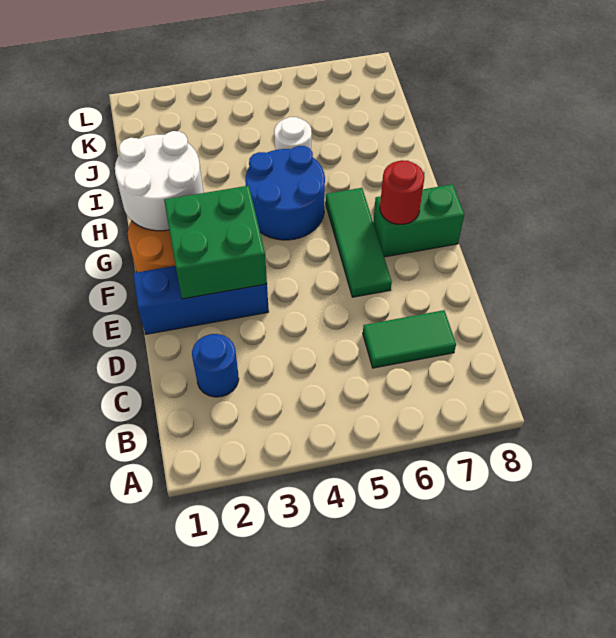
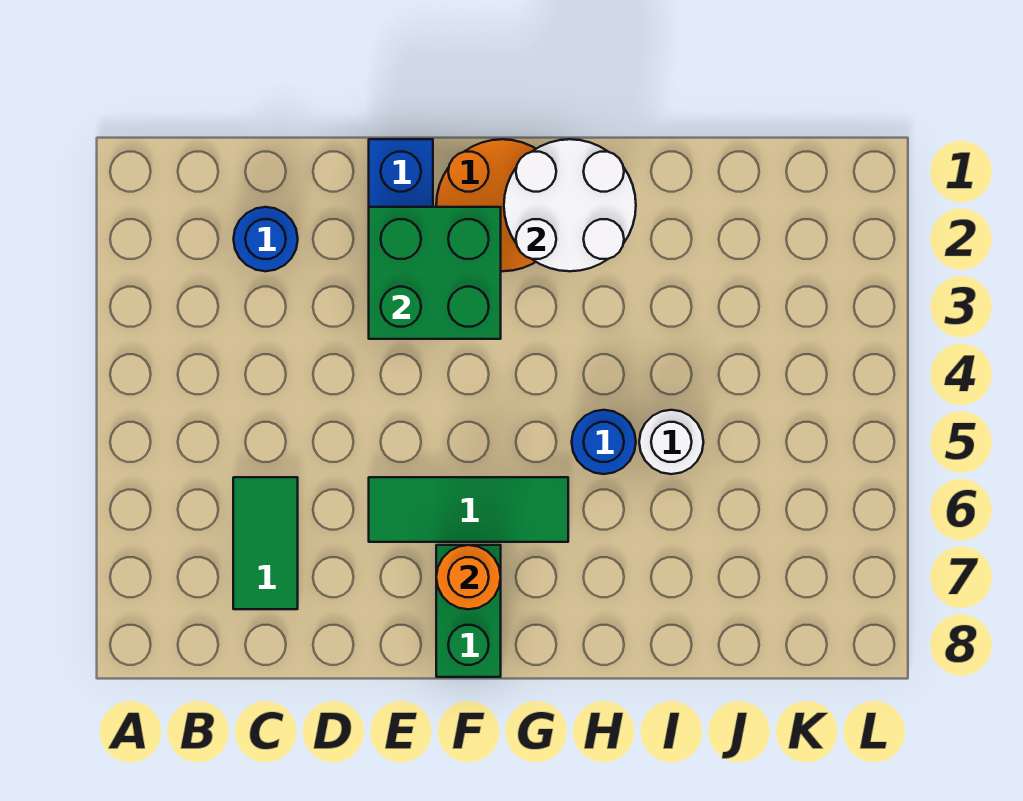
red round brick F7 level 2 -> orange round brick F7 level 2
blue round brick G4:H5 level 1 -> blue round brick H5 level 1

